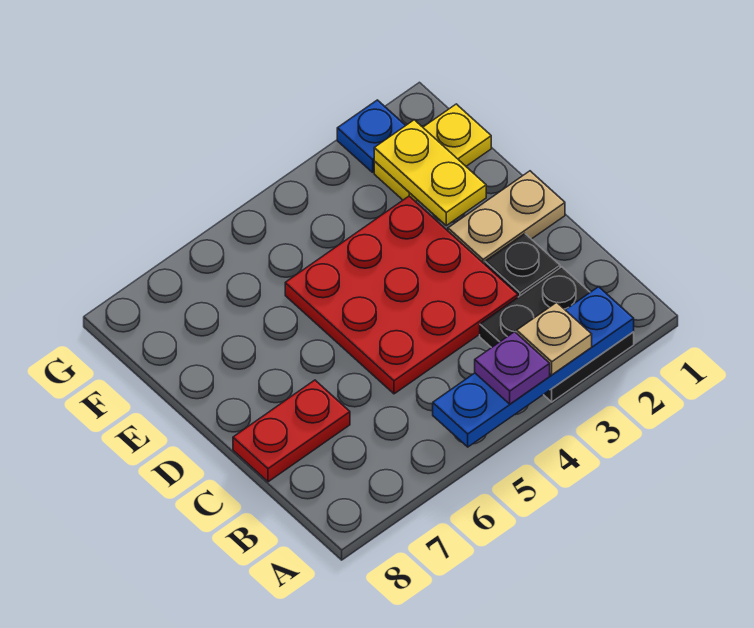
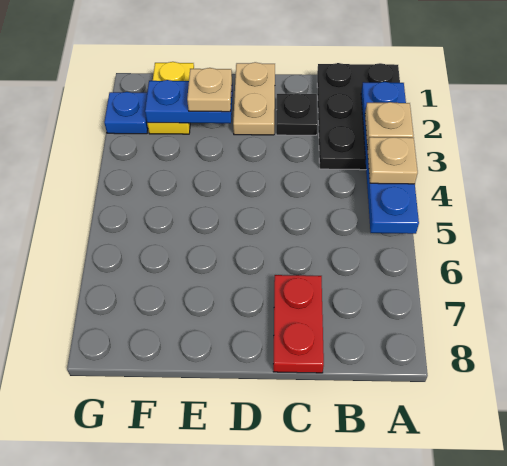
black plate A2:B3 level 1 -> black plate A1:B3 level 1
purple plate A4 level 3 -> tan plate A4 level 3
red plate C3:E5 level 1 -> none
yellow plate E2:F2 level 2 -> blue plate E2:F2 level 2
none -> tan plate E2 level 3

